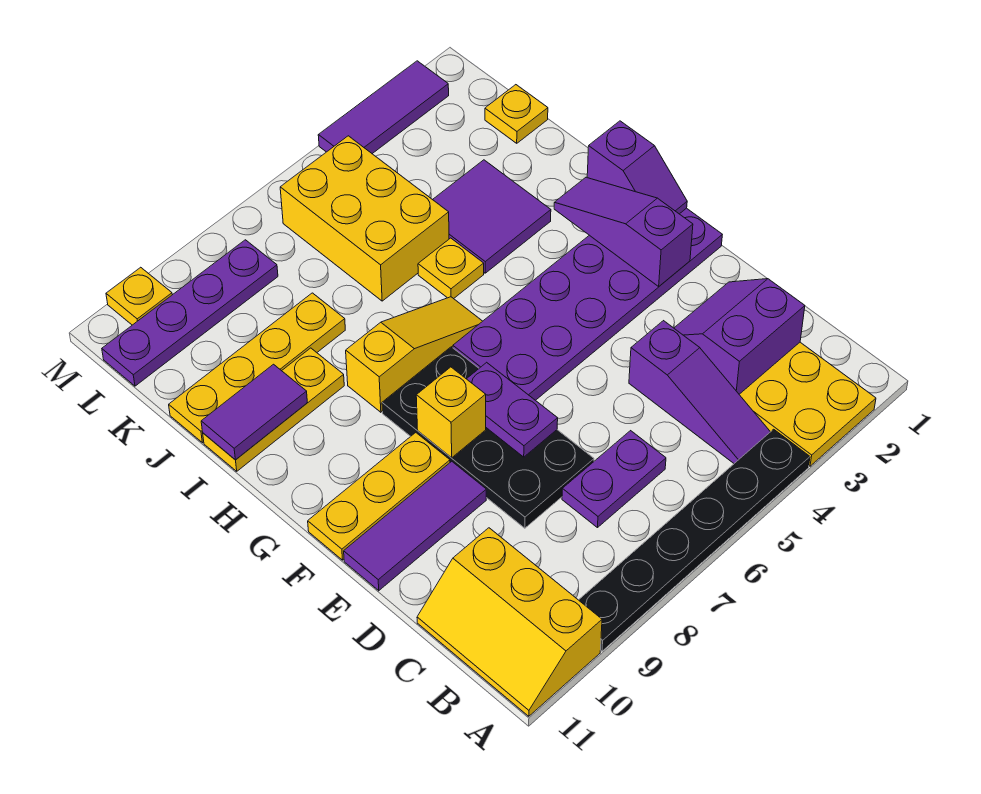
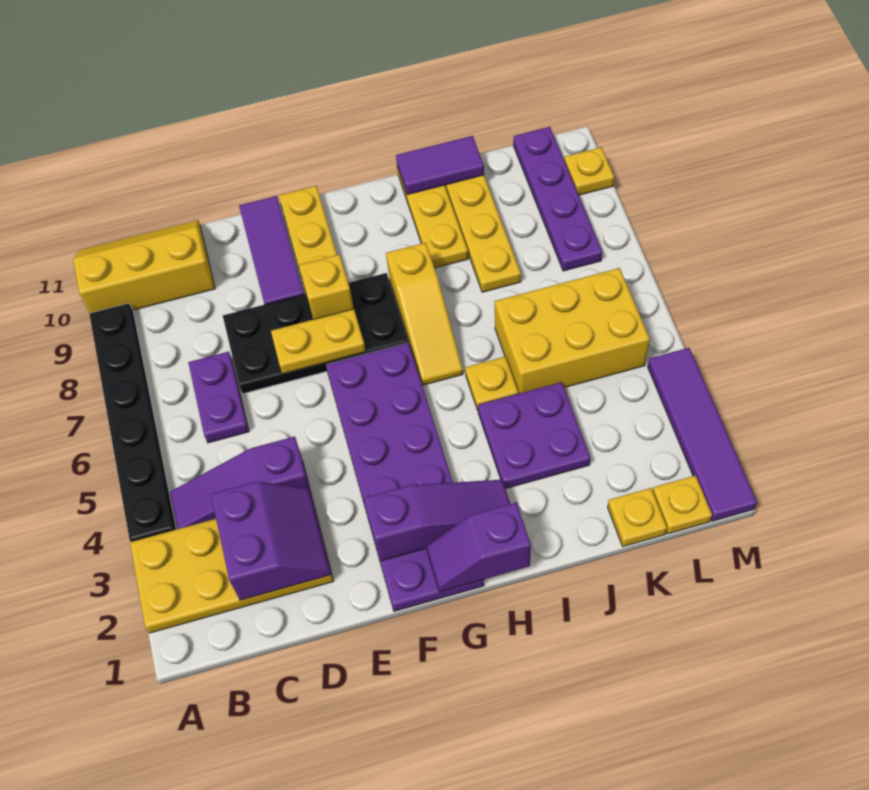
purple plate E7:F7 level 2 -> yellow plate E7:F7 level 2
purple tile I3:J4 level 1 -> purple plate I3:J4 level 1
purple tile I10:I11 level 2 -> purple tile I11:J11 level 2
none -> yellow plate L1 level 1
purple tile M2:M4 level 1 -> purple tile M1:M4 level 1

